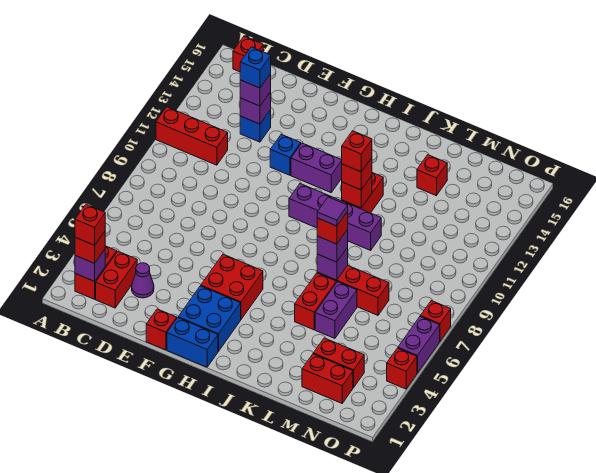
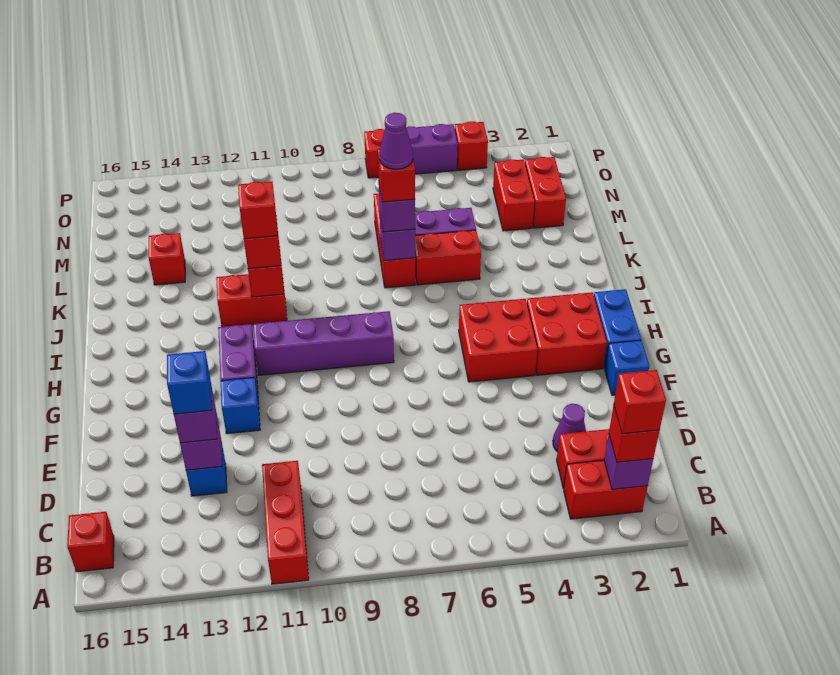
red brick F1 level 1 -> blue brick F1 level 1
blue brick G2:H3 level 1 -> red brick G2:H3 level 1
purple brick H10:K10 level 1 -> purple brick H8:H11 level 1
purple tile K7 level 5 -> purple cone K7 level 5

